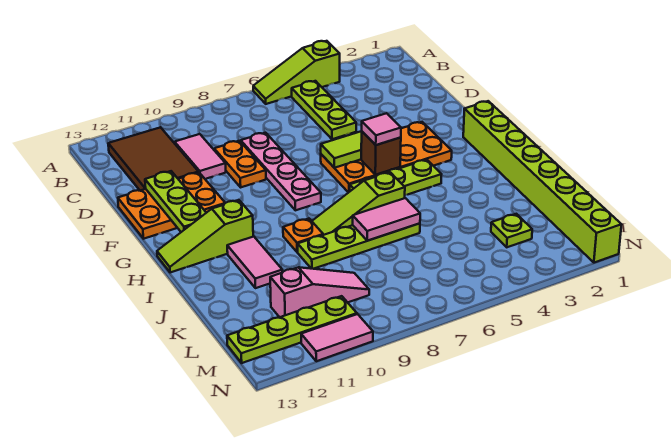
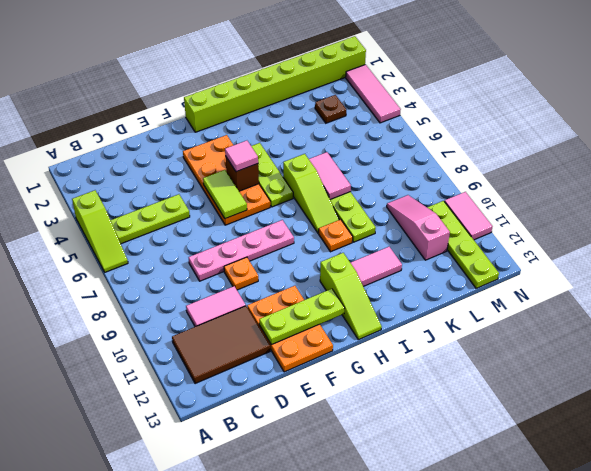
orange plate D9:E9 level 1 -> orange plate E9 level 1
lime plate L3 level 1 -> brown plate L3 level 1
none -> pink tile N2:N4 level 1

